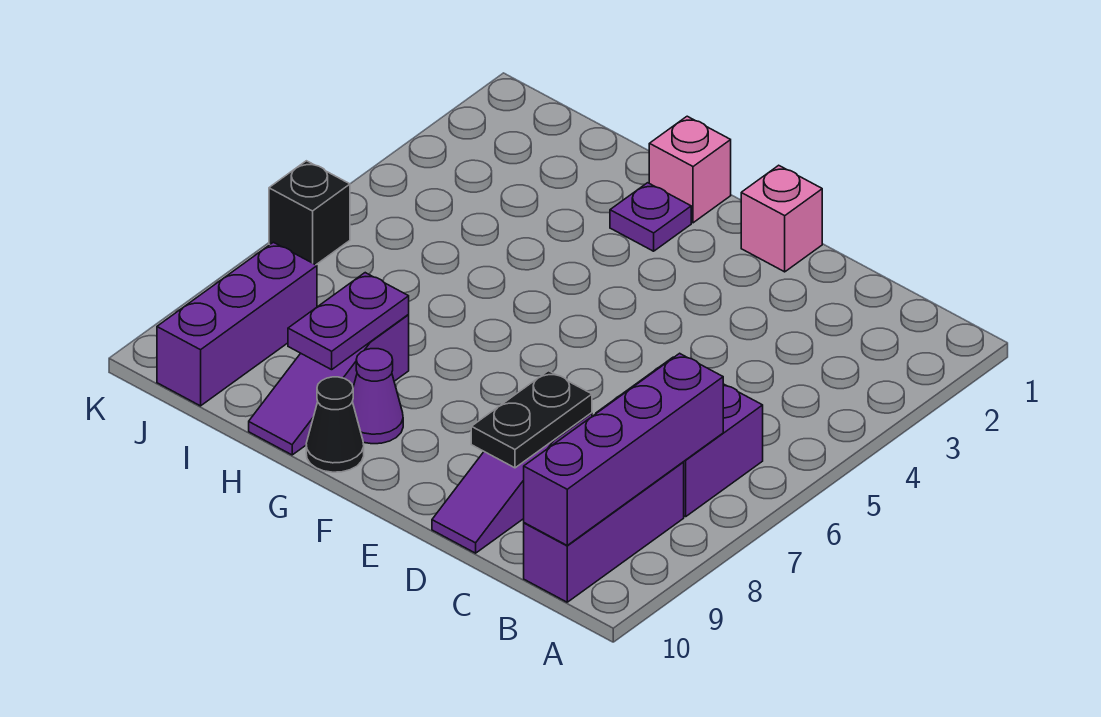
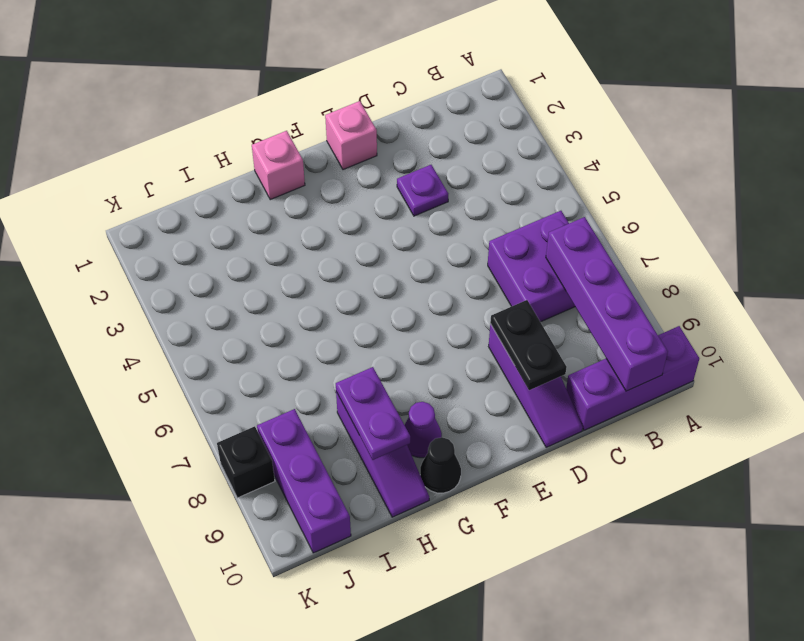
purple brick B8:B10 level 1 -> purple brick A10:C10 level 1
purple plate G2 level 1 -> purple plate D3 level 1
black brick K6 level 1 -> black brick K8 level 1

